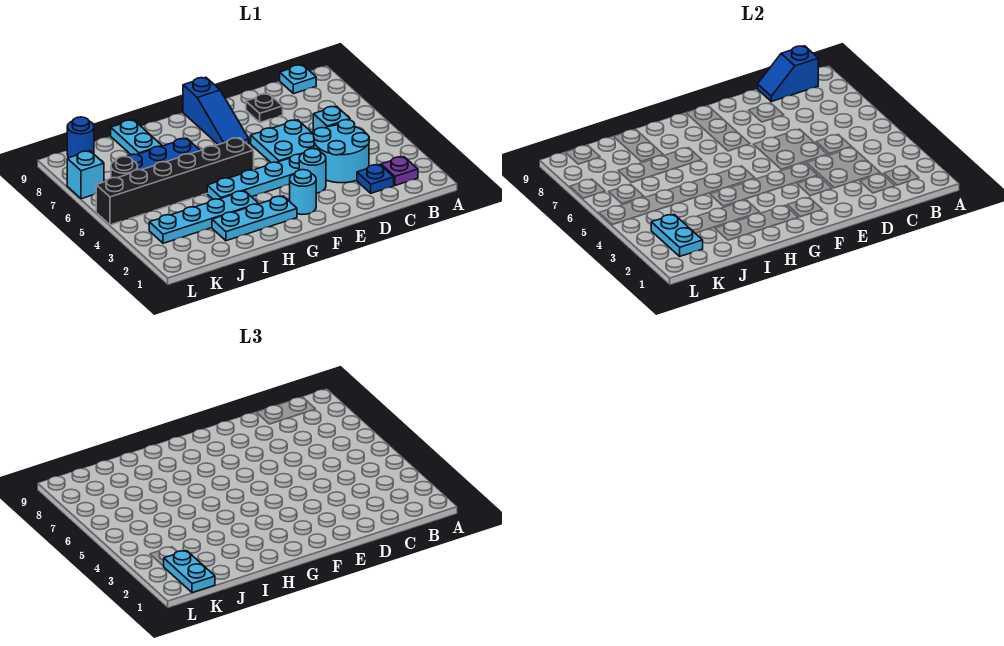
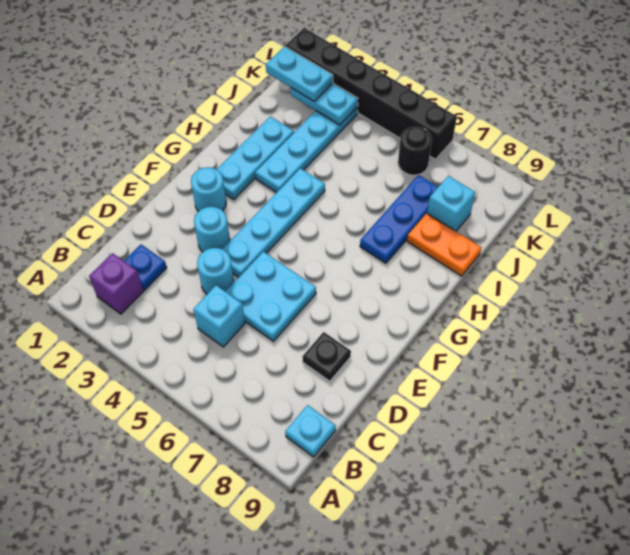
purple plate B2 level 1 -> purple brick B2 level 1
blue slope B9:C9 level 2 top B -> none
cyan round brick C3:D4 level 1 -> cyan round brick D4 level 1
blue slope F7:F9 level 1 top 9 -> none
black brick G5:L5 level 1 -> black brick L1:L6 level 1
cyan plate I8:I9 level 1 -> orange plate I8:I9 level 1
blue round brick K9 level 1 -> none
cyan brick L7 level 1 -> cyan brick J8 level 1

